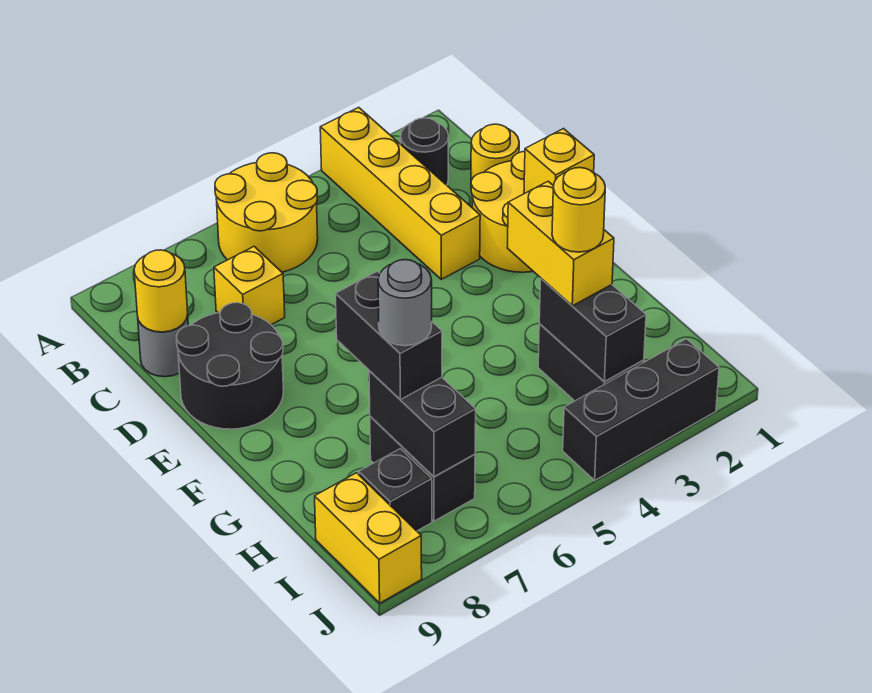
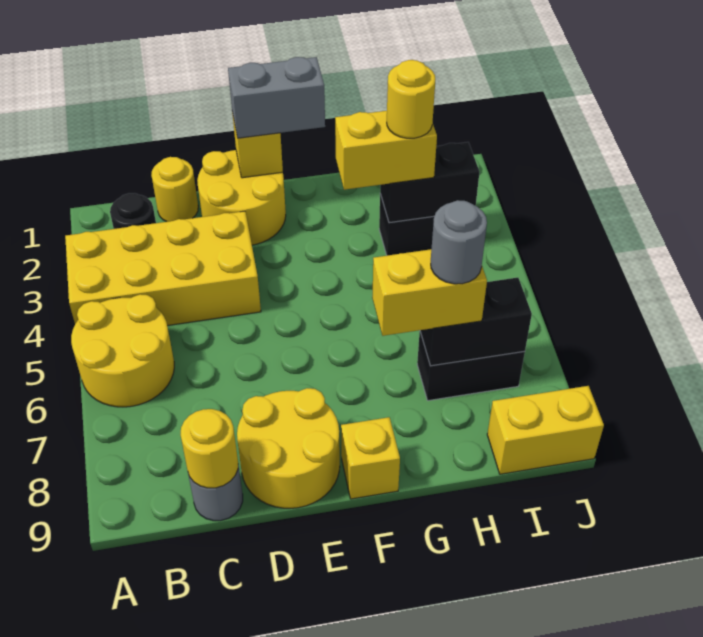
yellow brick A3:D3 level 1 -> yellow brick A3:D4 level 1
yellow brick C7 level 1 -> yellow brick F9 level 1
black round brick D8:E9 level 1 -> yellow round brick D8:E9 level 1
none -> grey brick E1:F1 level 3
black brick G7:H7 level 3 -> yellow brick G7:H7 level 3
black brick I8 level 1 -> none
black brick J2:J4 level 1 -> none

